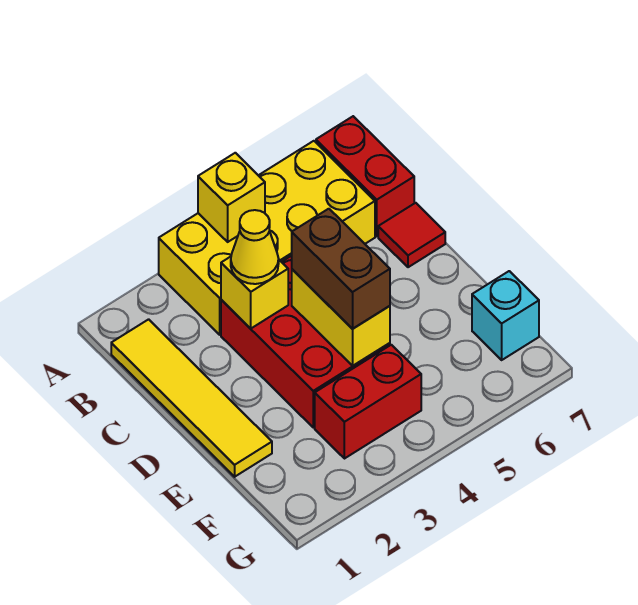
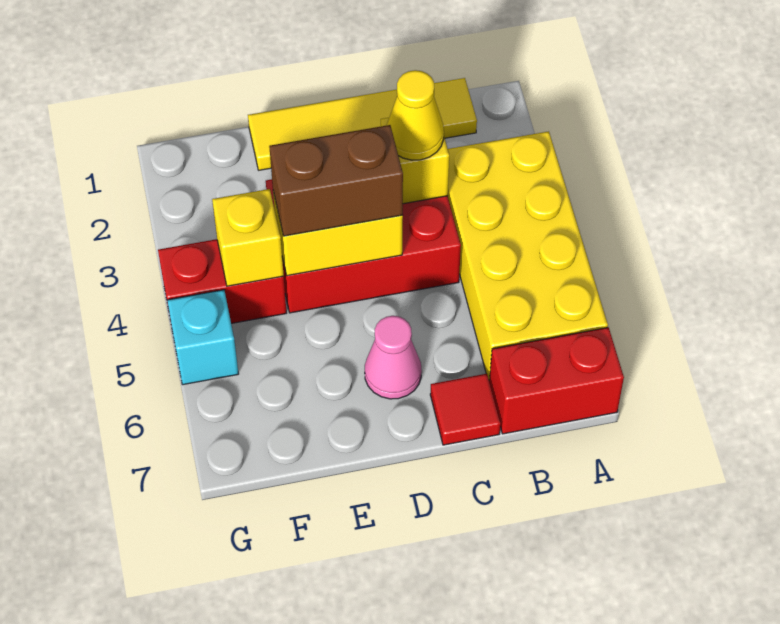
yellow brick A4 level 2 -> yellow brick F4 level 2
none -> pink cone D6 level 1
red brick F3:F4 level 1 -> red brick F4:G4 level 1
cyan brick F7 level 1 -> cyan brick G5 level 1

